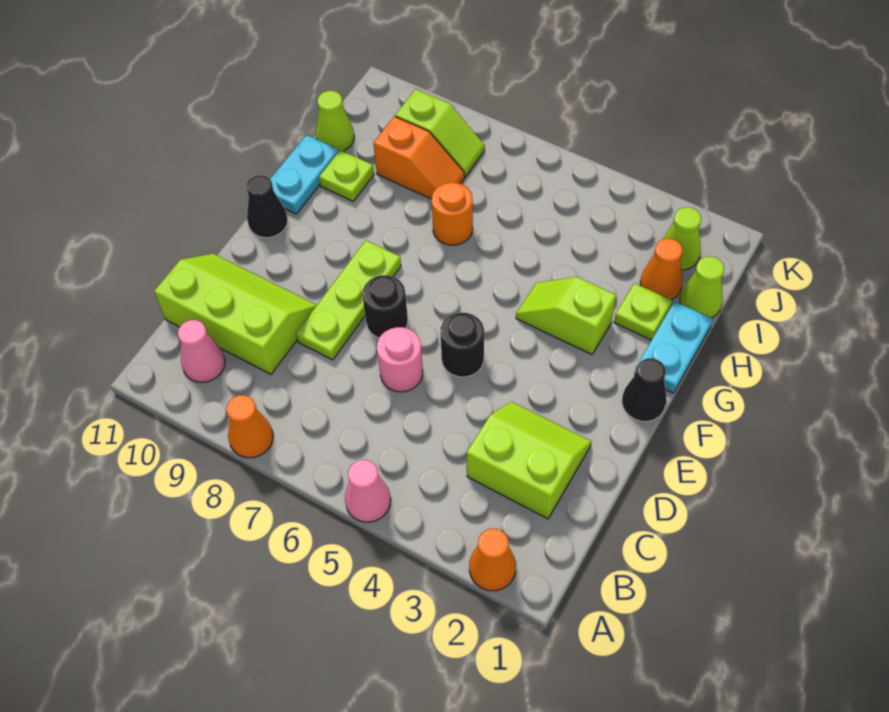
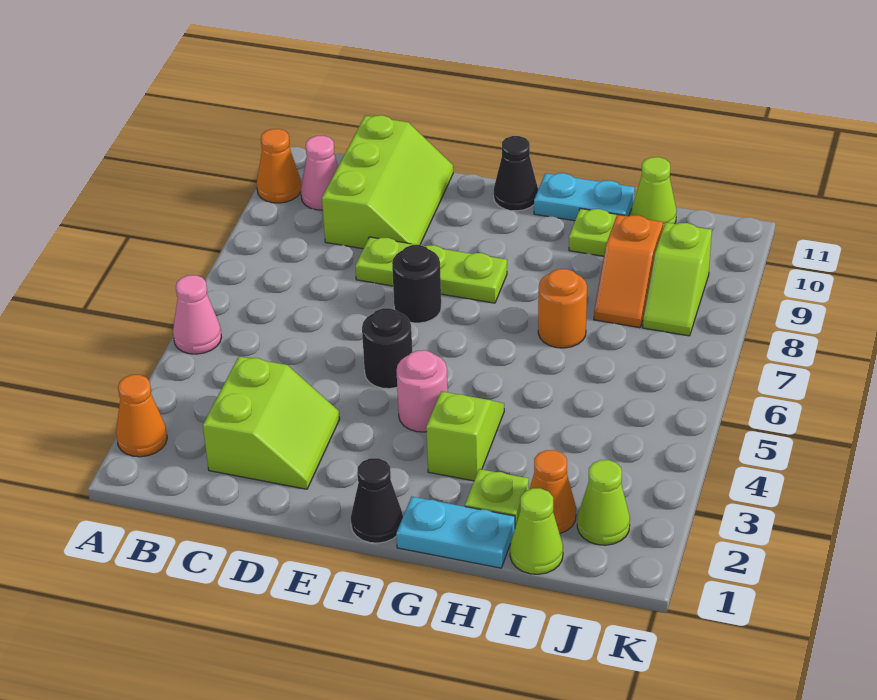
orange cone A8 level 1 -> orange cone A10 level 1
pink round brick D6 level 1 -> pink round brick F4 level 1

